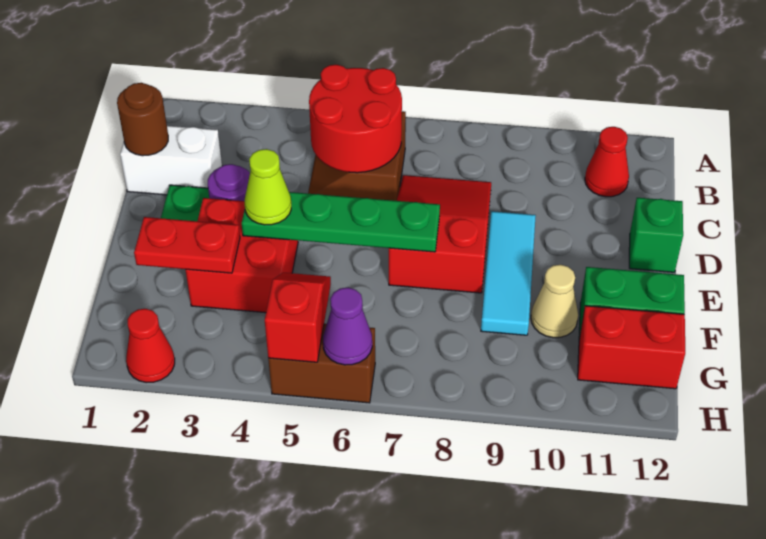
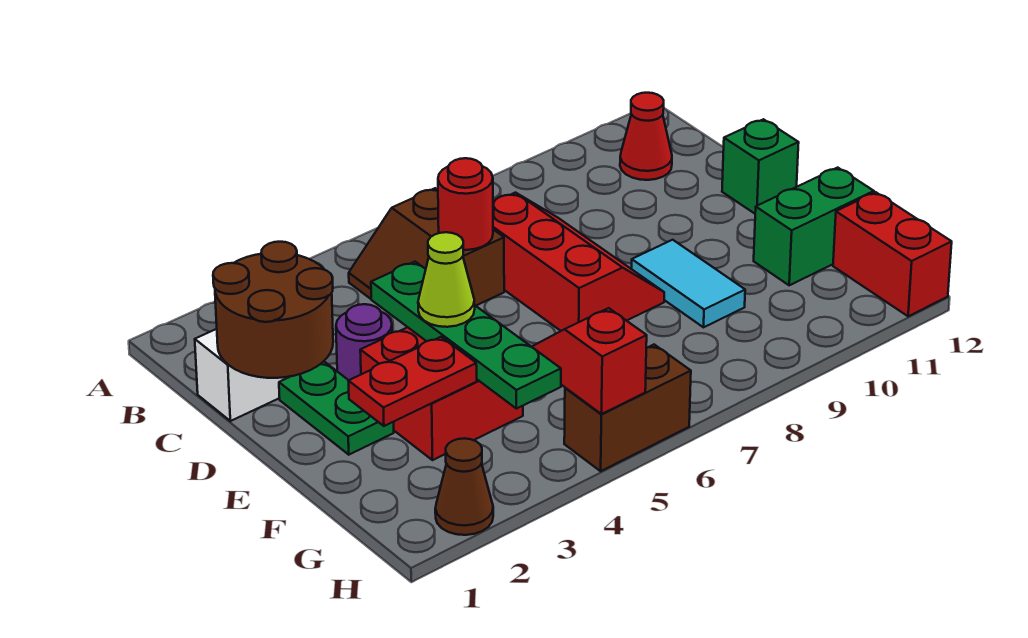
red round brick B5:C6 level 2 -> red round brick C6 level 2
brown round brick C1 level 2 -> brown round brick C1:D2 level 2
red slope C7:E8 level 1 top E -> red slope C7:E8 level 1 top 7
cyan tile D9:F9 level 1 -> cyan tile E9:F9 level 1
green plate E4:E7 level 2 -> green plate D4:G4 level 2
tan cone F10 level 1 -> none
red brick G11:G12 level 1 -> red brick G12:H12 level 1
red cone H2 level 1 -> brown cone H2 level 1
purple cone H6 level 2 -> none

